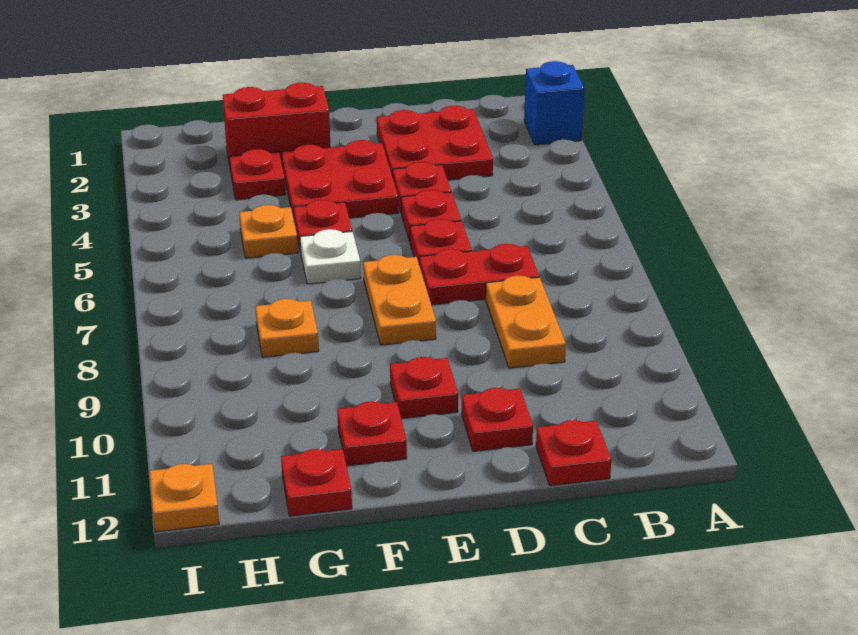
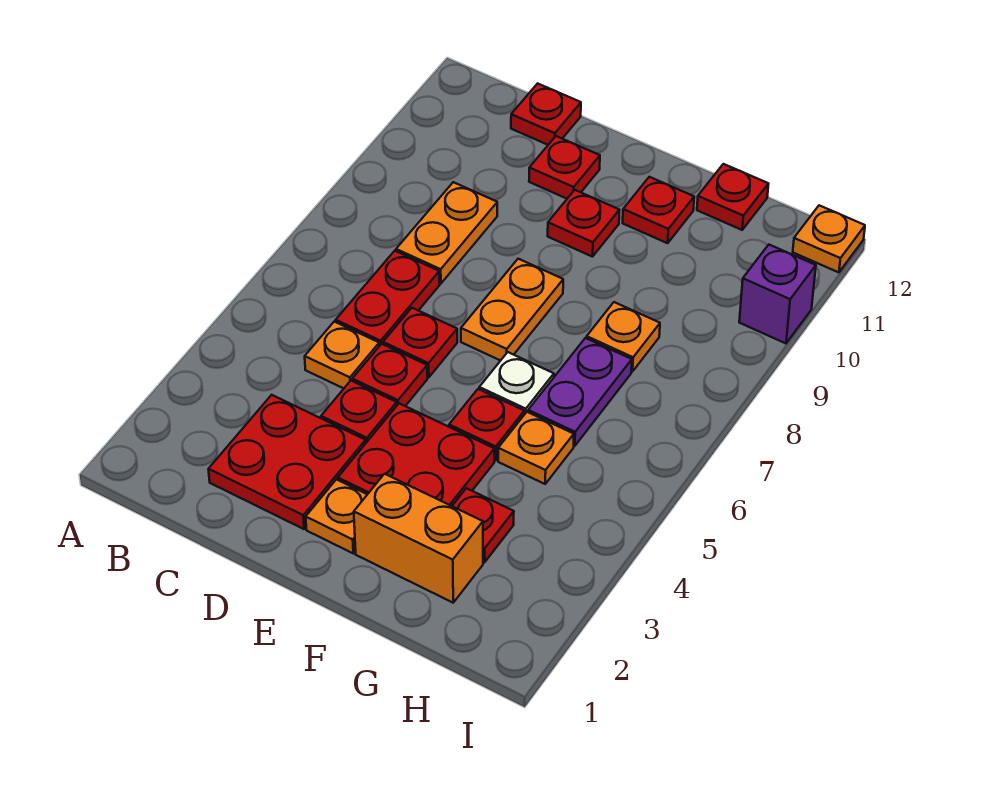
blue brick A2 level 1 -> none
none -> orange plate C5 level 1
red plate C7:D7 level 1 -> red plate C6:C7 level 1
none -> orange plate E2 level 1
red brick F2:G2 level 1 -> orange brick F2:G2 level 1
none -> purple plate G6:G7 level 1
none -> purple brick I10 level 1

